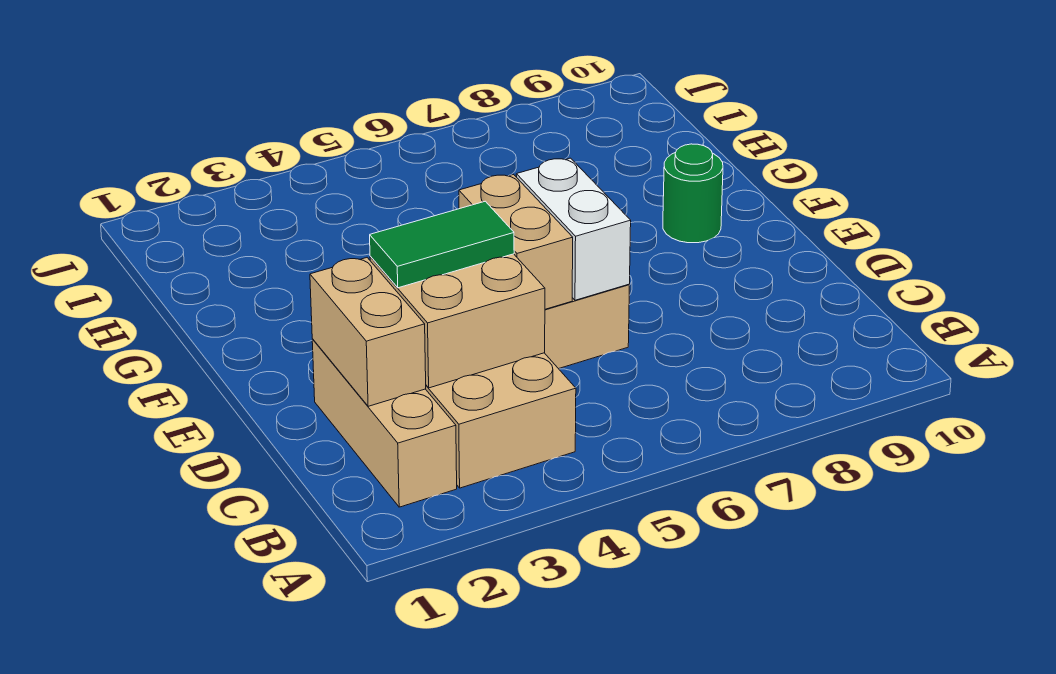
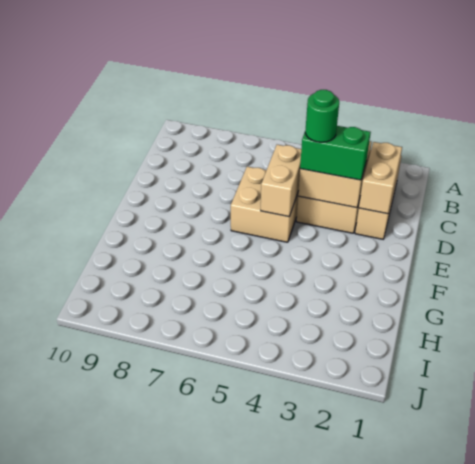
green tile D3:D4 level 3 -> green brick D3:D4 level 3
white brick D6:E6 level 2 -> none
green round brick F9 level 1 -> green round brick D4 level 4

